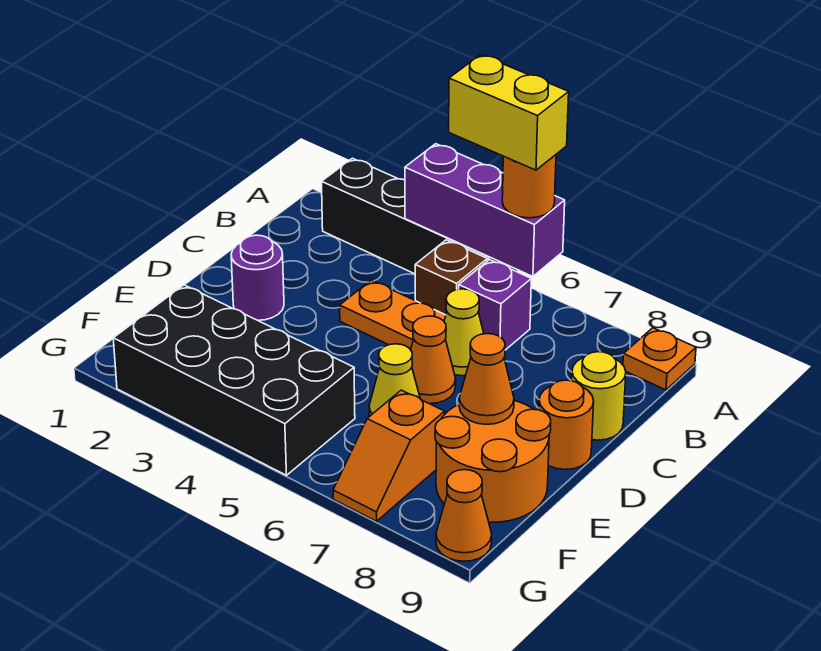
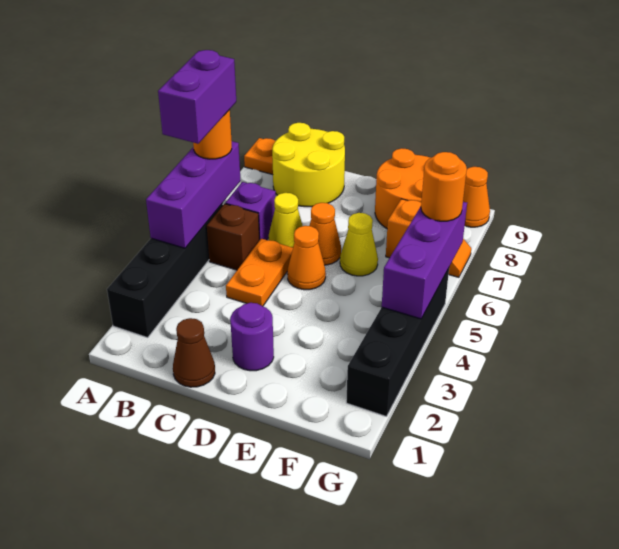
yellow brick A5:A6 level 4 -> purple brick A5:A6 level 4
none -> brown cone C1 level 1
yellow round brick C9 level 1 -> yellow round brick B8:C9 level 1
orange round brick D9 level 1 -> orange round brick G6 level 3
orange cone E8 level 2 -> orange cone D5 level 1
black brick F2:G5 level 1 -> black brick G2:G5 level 1
none -> purple brick G4:G6 level 2

